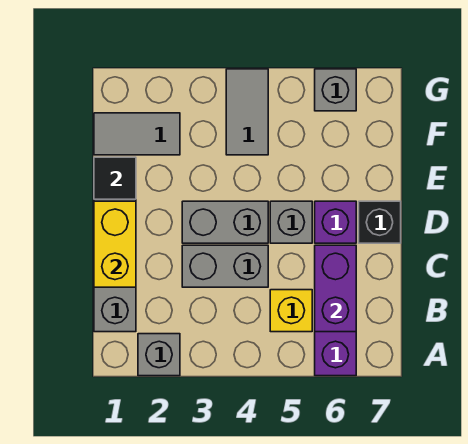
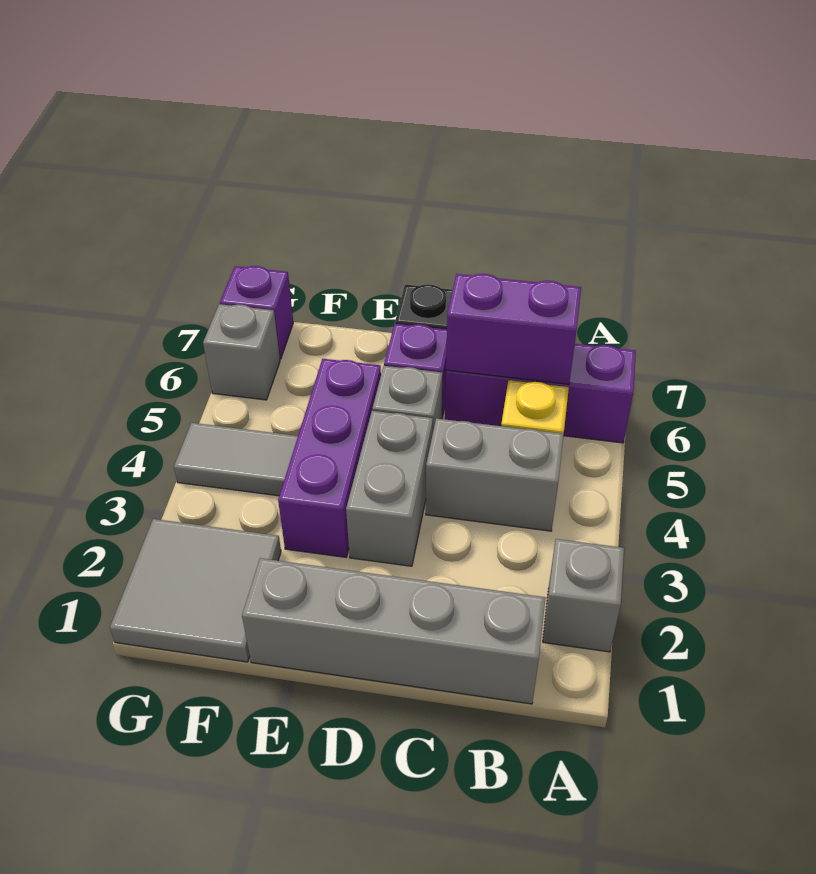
yellow brick C1:D1 level 2 -> none
grey brick C3:C4 level 1 -> grey brick B4:C4 level 1
black tile E1 level 2 -> none
none -> purple brick E3:E5 level 1
grey tile F1:F2 level 1 -> grey tile F1:G2 level 1
none -> purple brick G7 level 1

